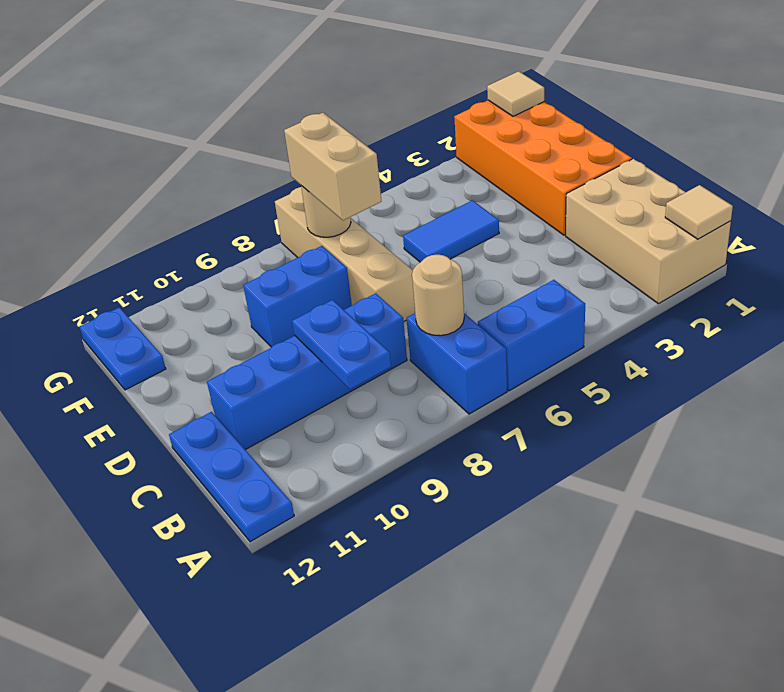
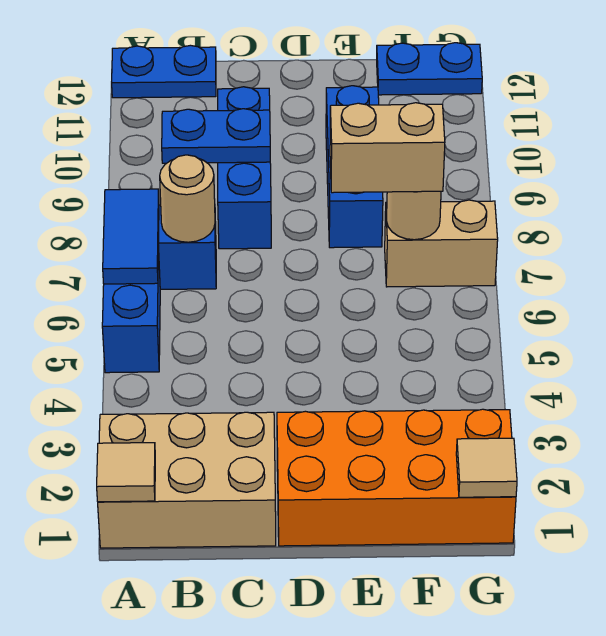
blue plate A12:C12 level 1 -> blue plate A12:B12 level 1
blue brick C8:C11 level 1 -> blue brick C8:C10 level 1
tan brick D7:G7 level 1 -> tan brick F7:G7 level 1
blue tile E4:E5 level 1 -> blue tile A6:A7 level 2
blue brick E8:E9 level 1 -> blue brick E8:E10 level 1

